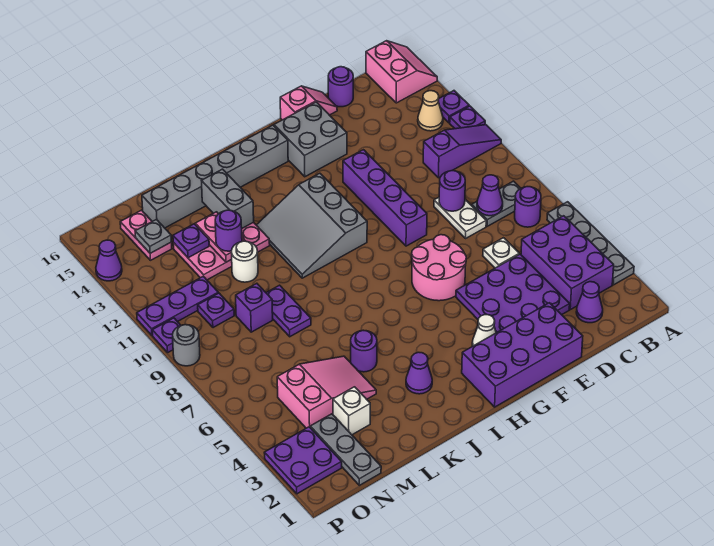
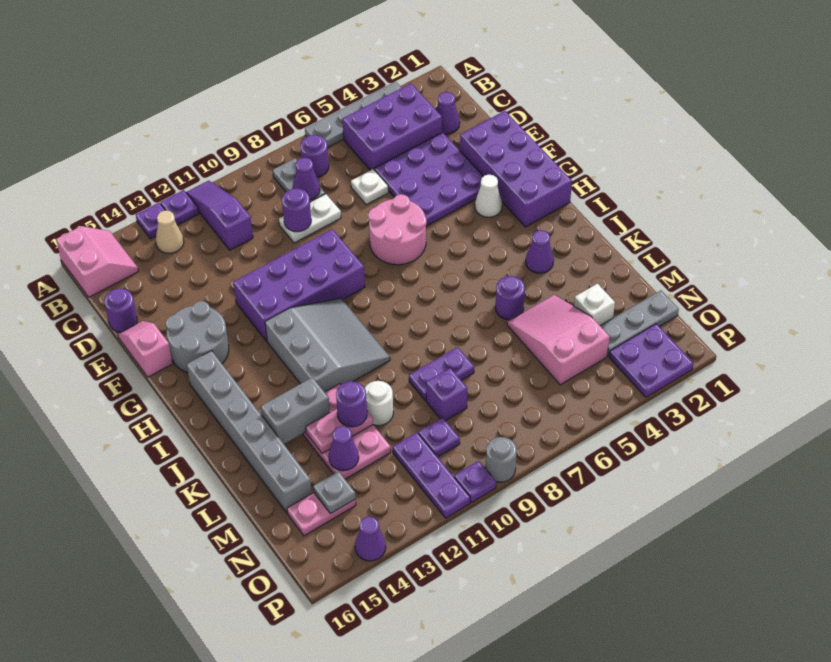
pink slope A15:B16 level 1 top B -> pink slope A15:B16 level 1 top 16
purple brick F9:F12 level 1 -> purple brick F9:G12 level 1
grey brick F14:G15 level 1 -> grey round brick F14:G15 level 1
grey slope H10:J12 level 1 top H -> grey slope H10:J12 level 1 top 12
purple plate M13 level 2 -> purple cone M13 level 2

